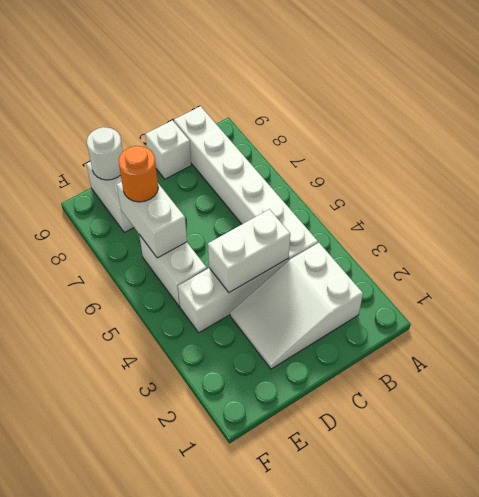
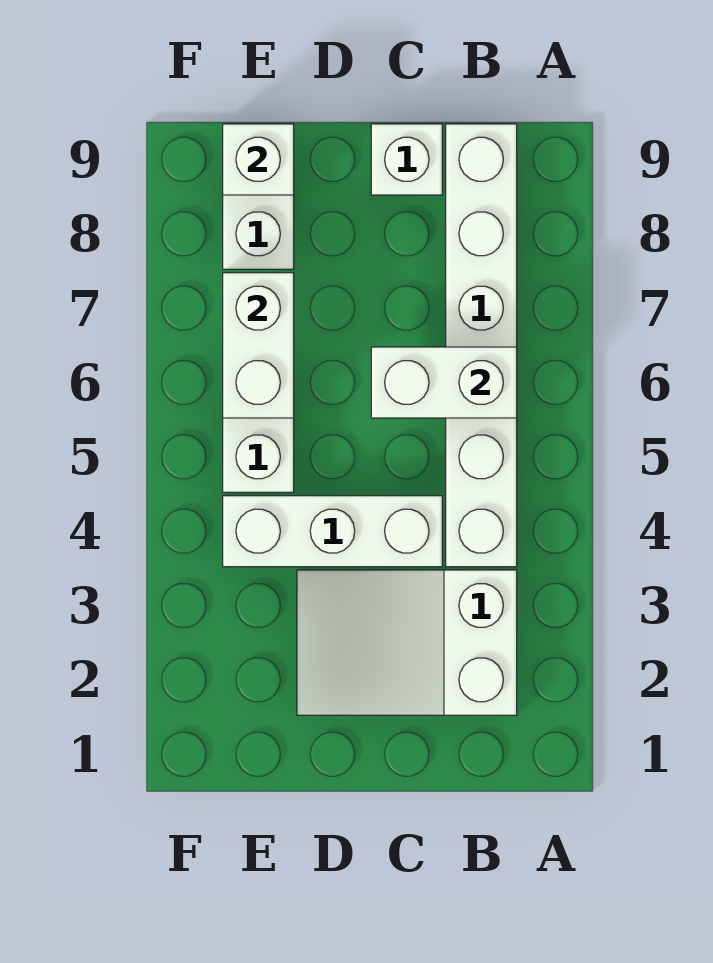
white brick C4:D4 level 2 -> white brick B6:C6 level 2
orange round brick E7 level 3 -> none
white round brick E9 level 2 -> white brick E9 level 2

